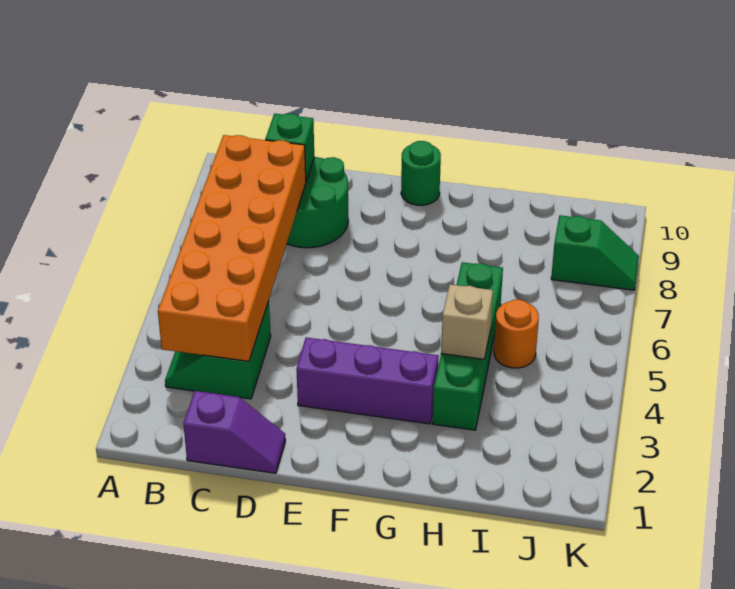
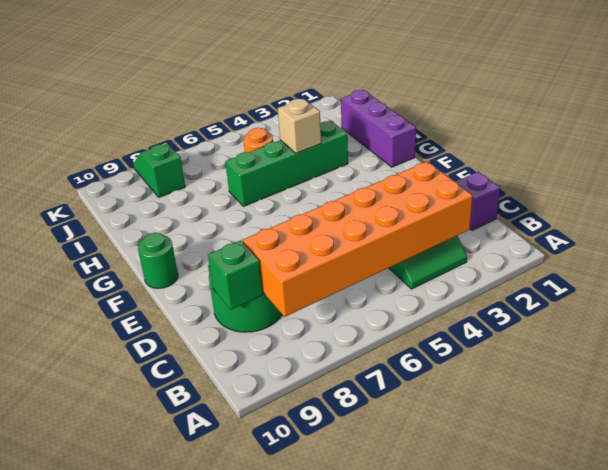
purple brick E3:G3 level 1 -> purple brick G1:I1 level 1

